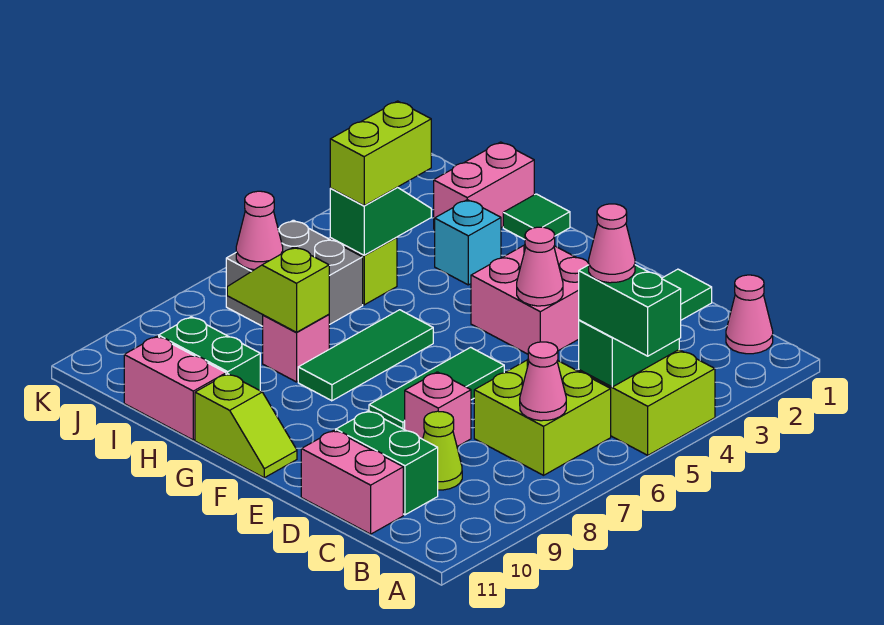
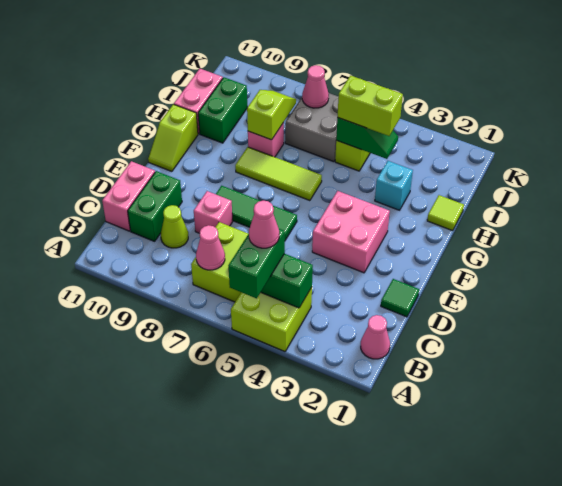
pink cone E4 level 2 -> none
green tile G6:G8 level 1 -> lime tile G6:G8 level 1
green tile H1 level 1 -> lime tile H1 level 1
pink brick I1:I2 level 1 -> none

